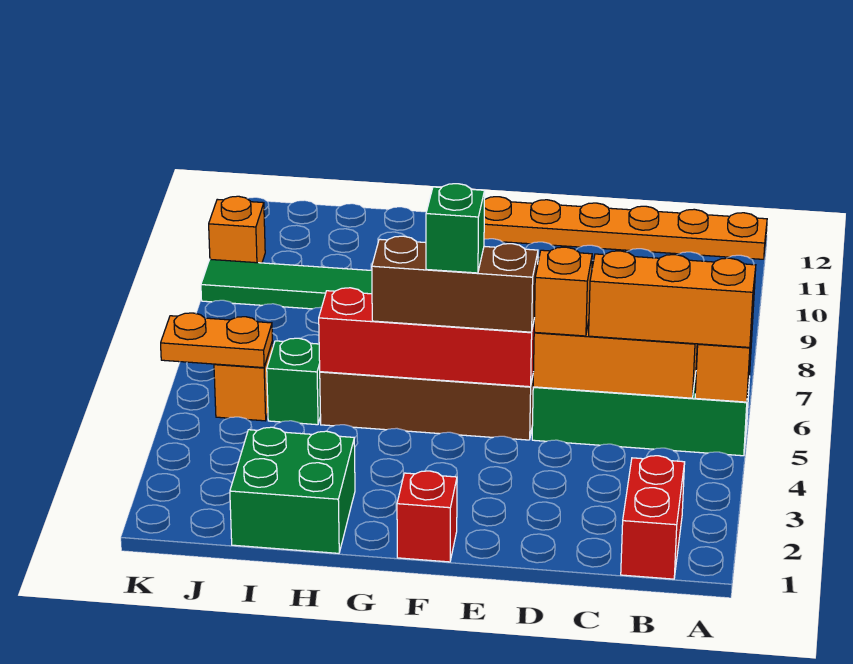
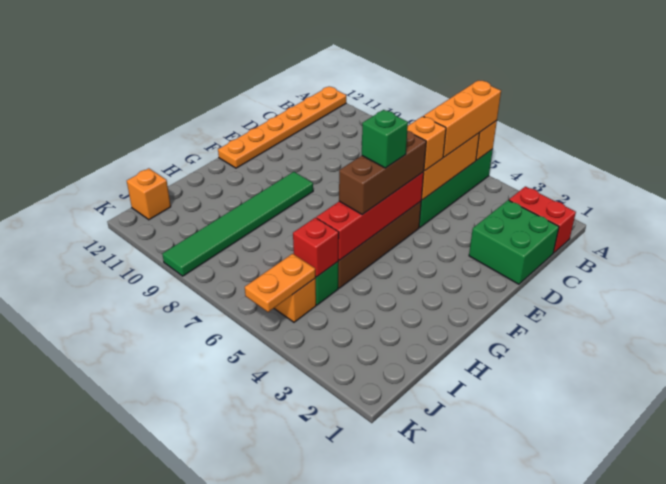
red brick F1 level 1 -> red brick I5 level 2
green brick H1:I2 level 1 -> green brick C1:D2 level 1
orange brick K10 level 1 -> orange brick J12 level 1

